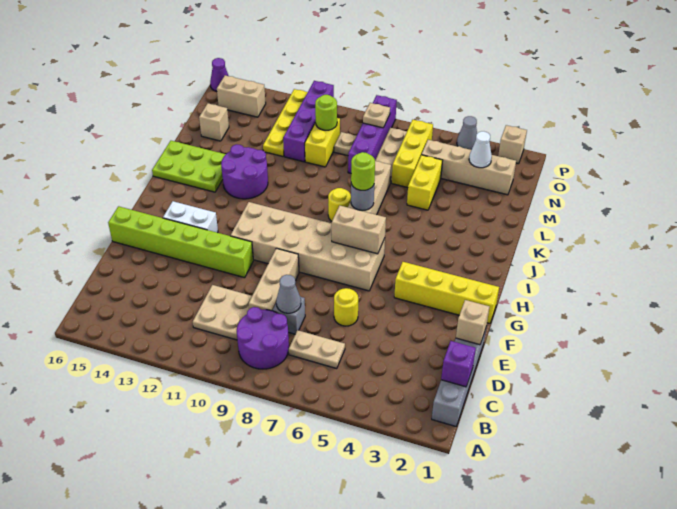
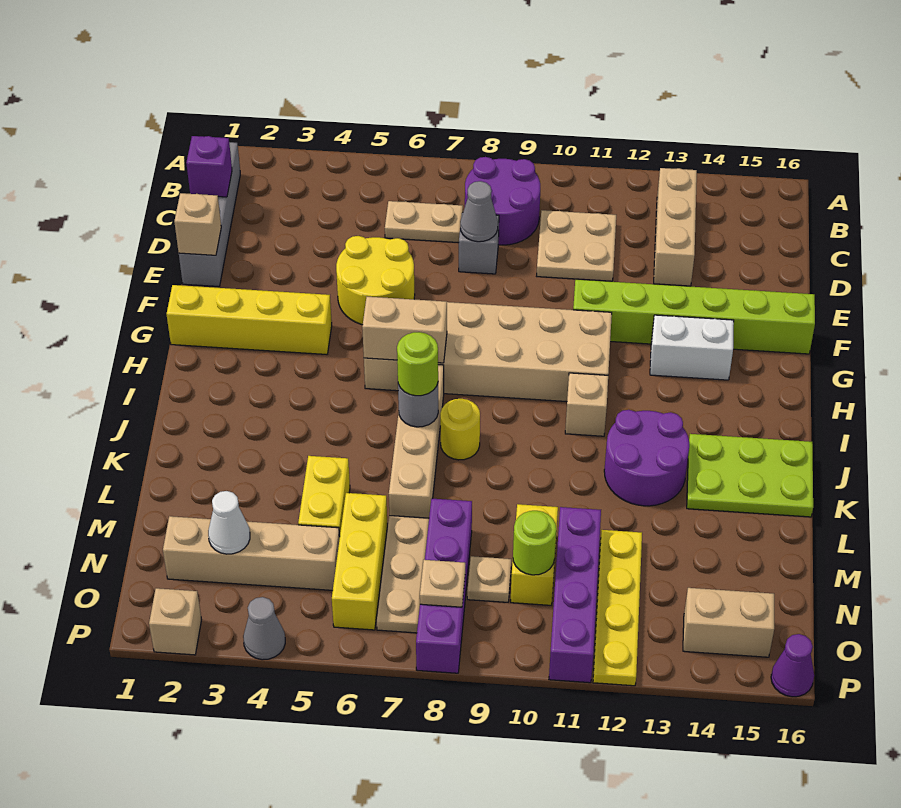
tan brick D9:F9 level 1 -> tan brick B13:D13 level 1
yellow round brick E6 level 1 -> yellow round brick E5:F6 level 1
tan brick M15 level 1 -> tan brick I11 level 1

